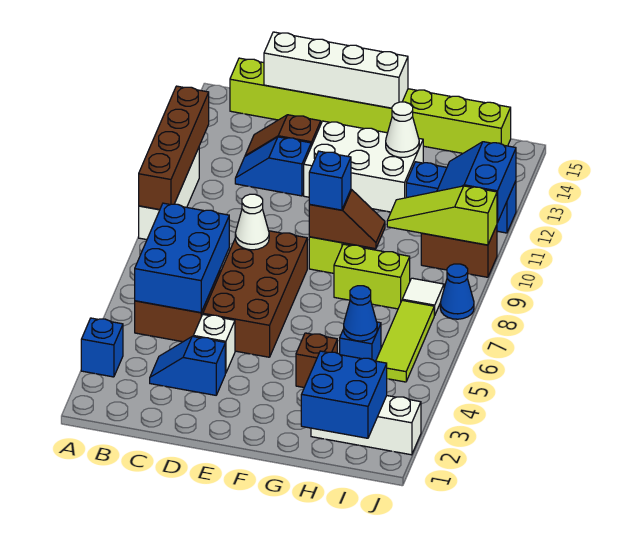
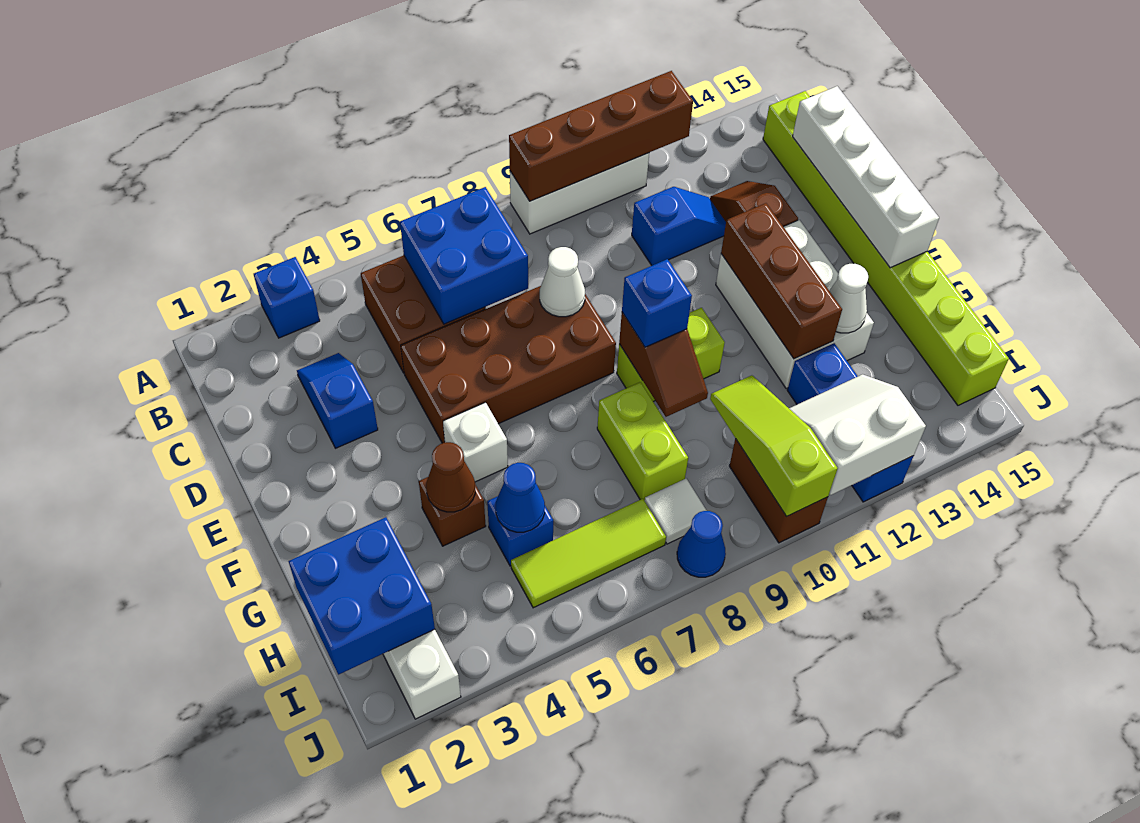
blue brick B5:C7 level 2 -> blue brick B6:C7 level 2
blue slope C12:D12 level 1 top D -> blue slope C11:C12 level 1 top 11
white brick D4 level 1 -> white brick F5 level 1
none -> brown brick E12:G12 level 2
none -> brown cone G4 level 2
blue slope I11:J12 level 2 top J -> white slope I11:J12 level 2 top J

